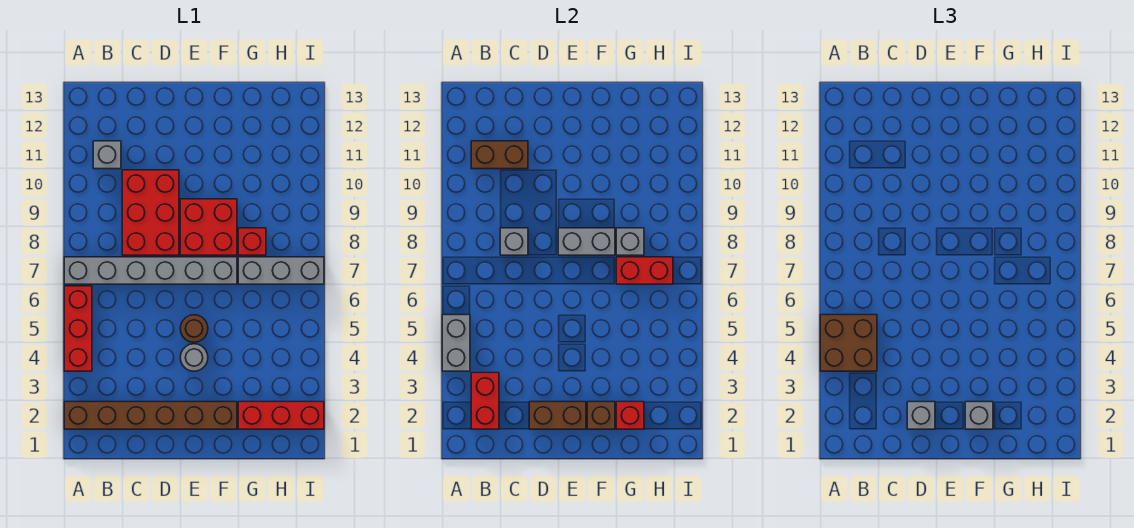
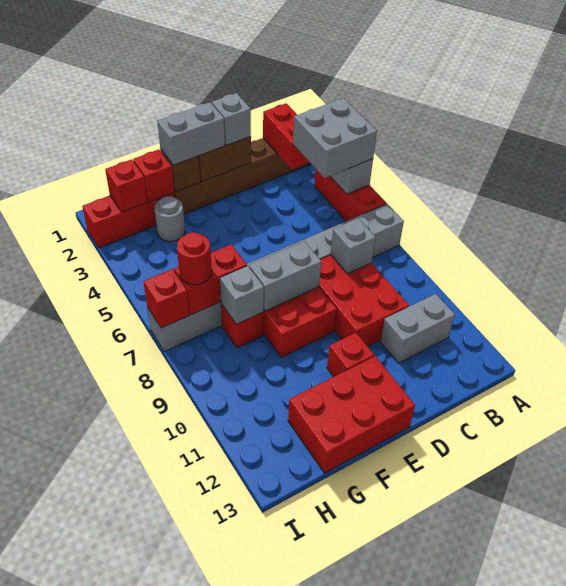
brown brick A4:B5 level 3 -> grey brick A4:B5 level 3
grey brick B11 level 1 -> grey brick B11:C11 level 1
brown brick B11:C11 level 2 -> none
grey round brick E4 level 1 -> grey round brick G3 level 1
brown round brick E5 level 1 -> none
none -> red brick E11 level 1
none -> red brick E12:G13 level 1
grey brick F2 level 3 -> grey brick E2:F2 level 3
none -> red brick H2 level 2
none -> red round brick H7 level 3
none -> red brick I7 level 2

